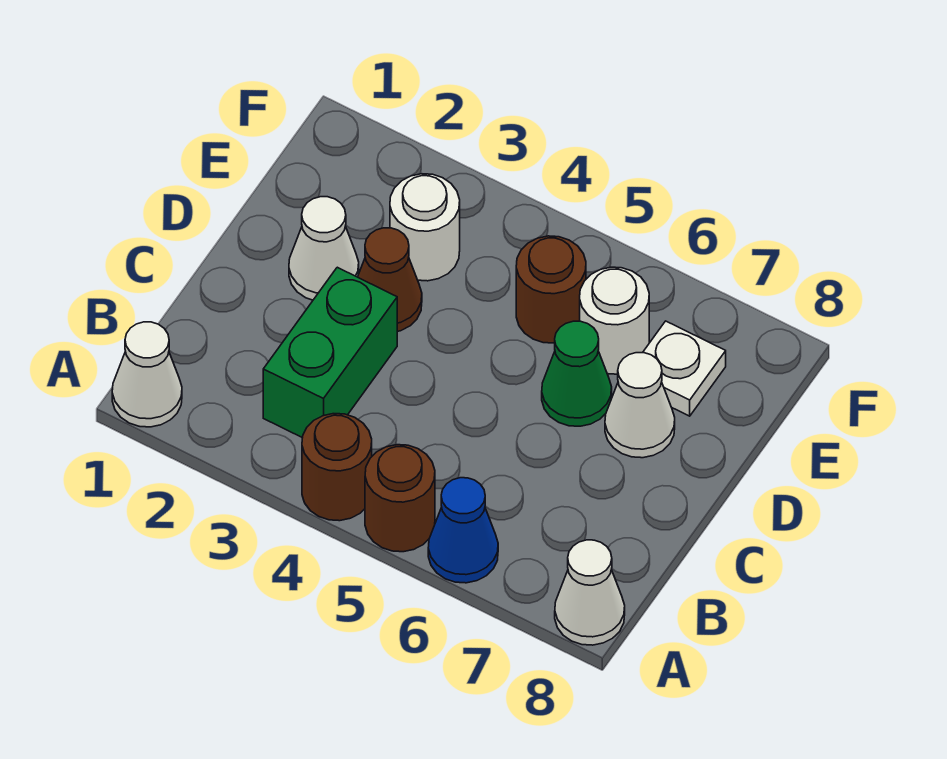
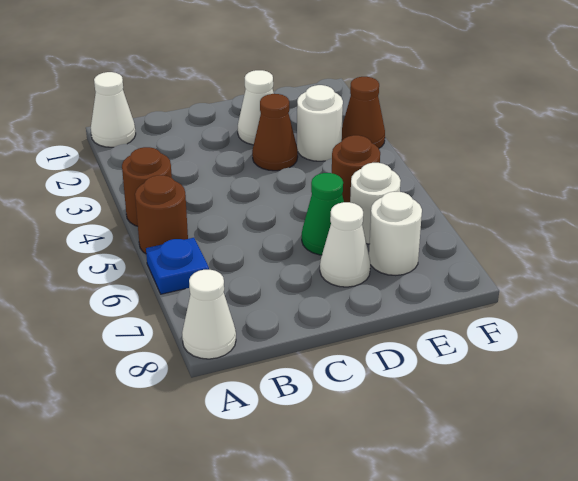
blue cone A6 level 1 -> blue plate A6 level 1
green brick B3:C3 level 1 -> none
white plate E7 level 1 -> white round brick E7 level 1
none -> brown cone F3 level 1

